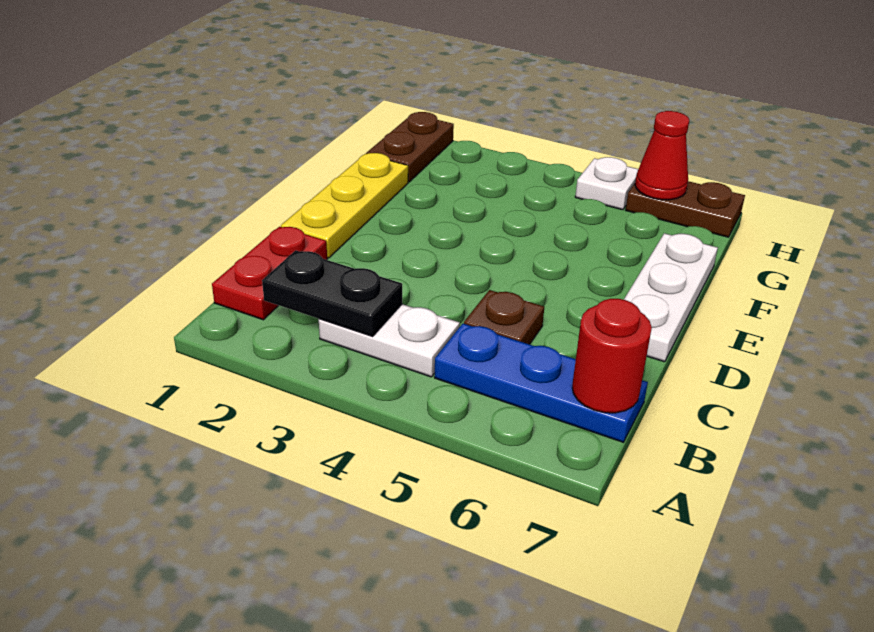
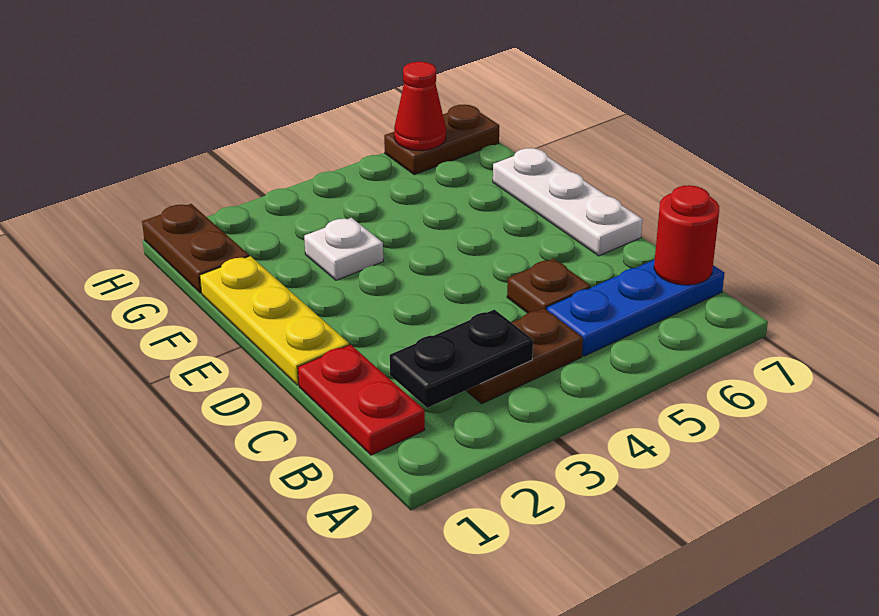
white plate B3:B4 level 1 -> brown plate B3:B4 level 1
white plate H5 level 1 -> white plate F3 level 1

